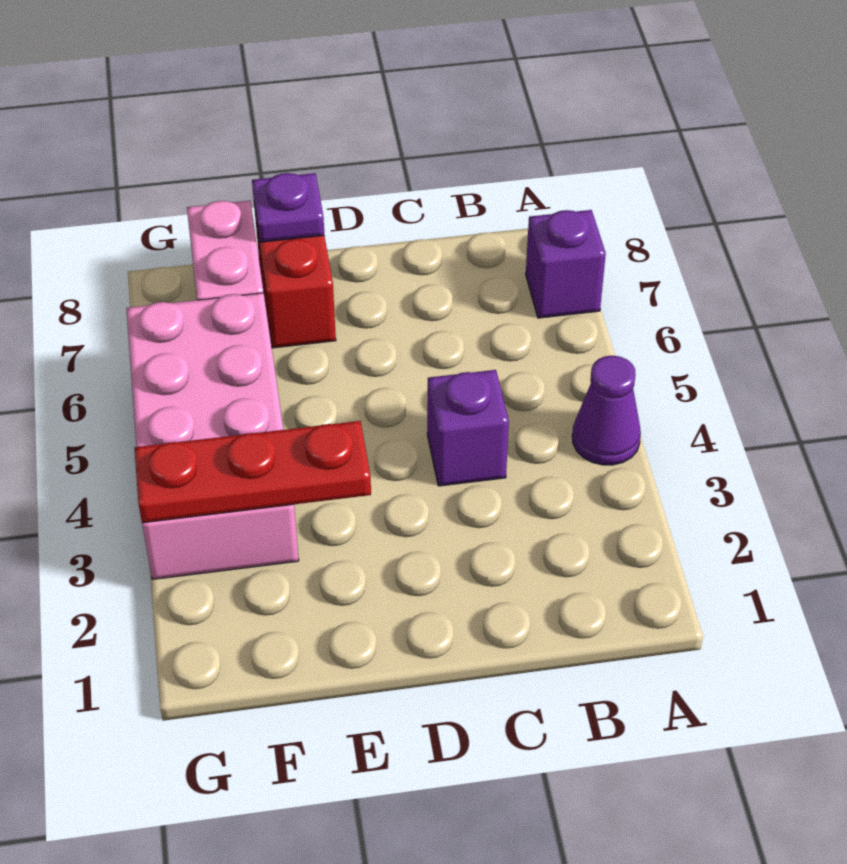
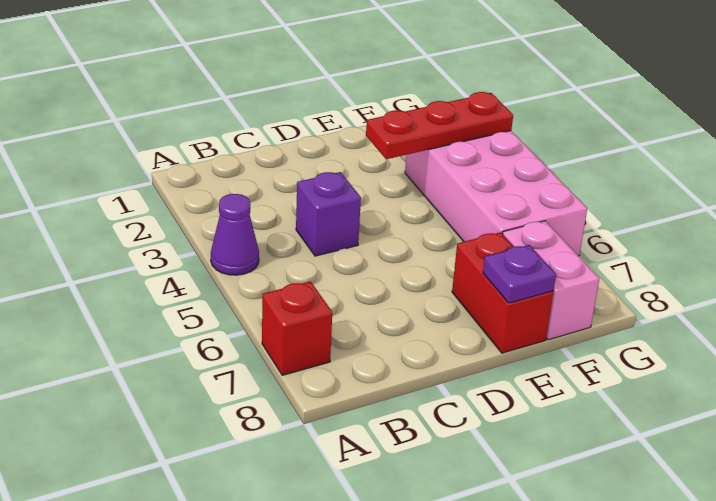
purple brick A7 level 1 -> red brick A7 level 1

